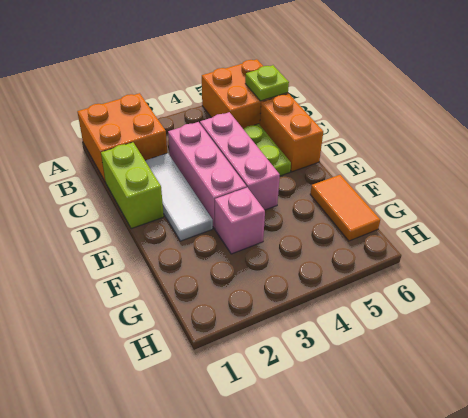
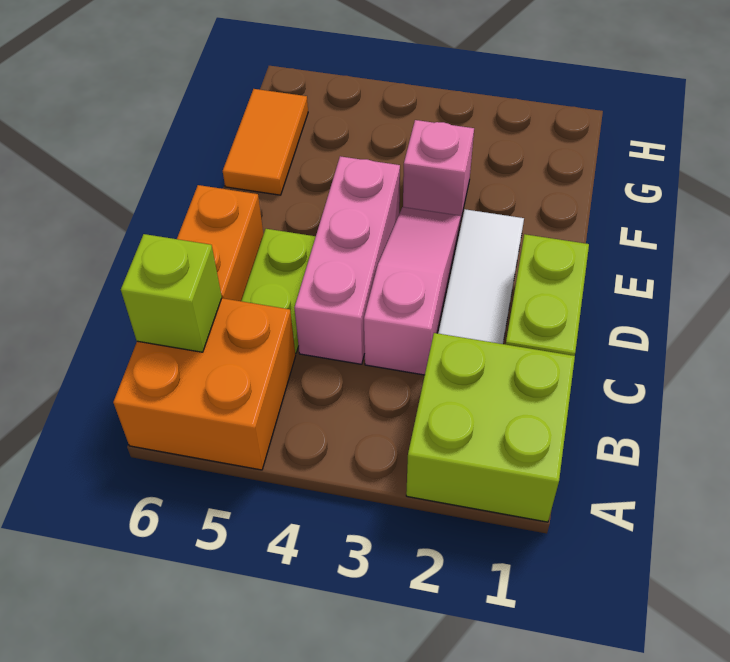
orange brick A1:B2 level 1 -> lime brick A1:B2 level 1
lime plate B6 level 2 -> lime brick B6 level 2
pink brick C3:E3 level 1 -> pink slope C3:E3 level 1 top C

